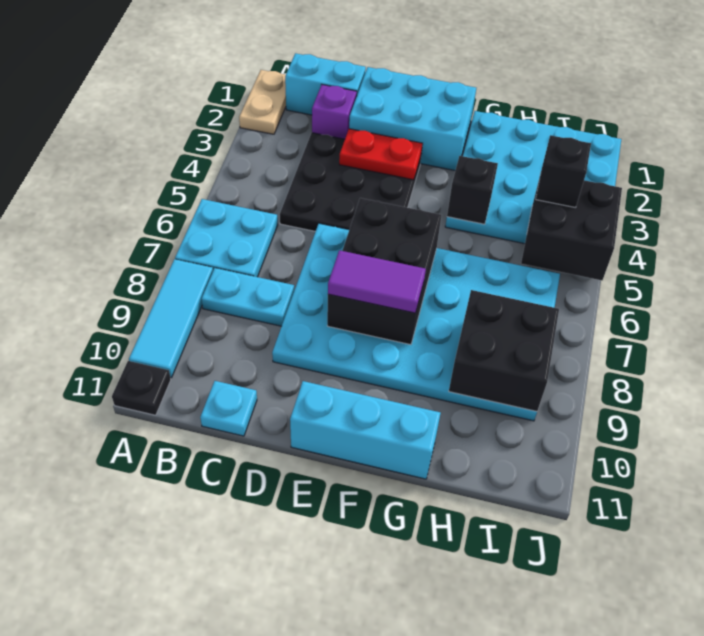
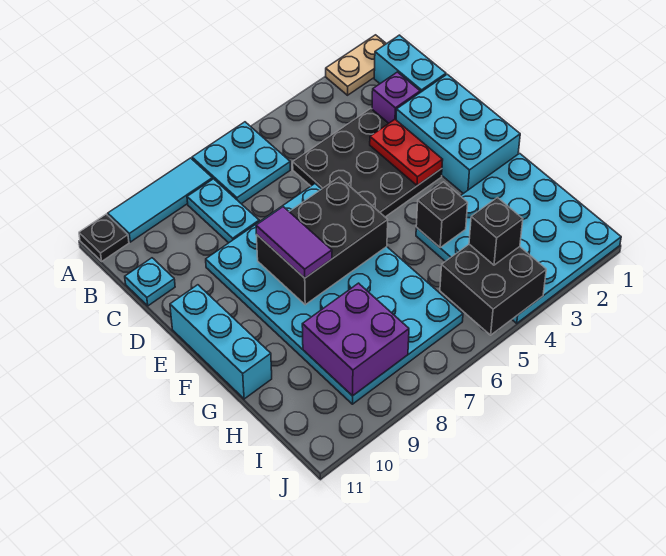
black brick H8:I9 level 2 -> purple brick H8:I9 level 2

